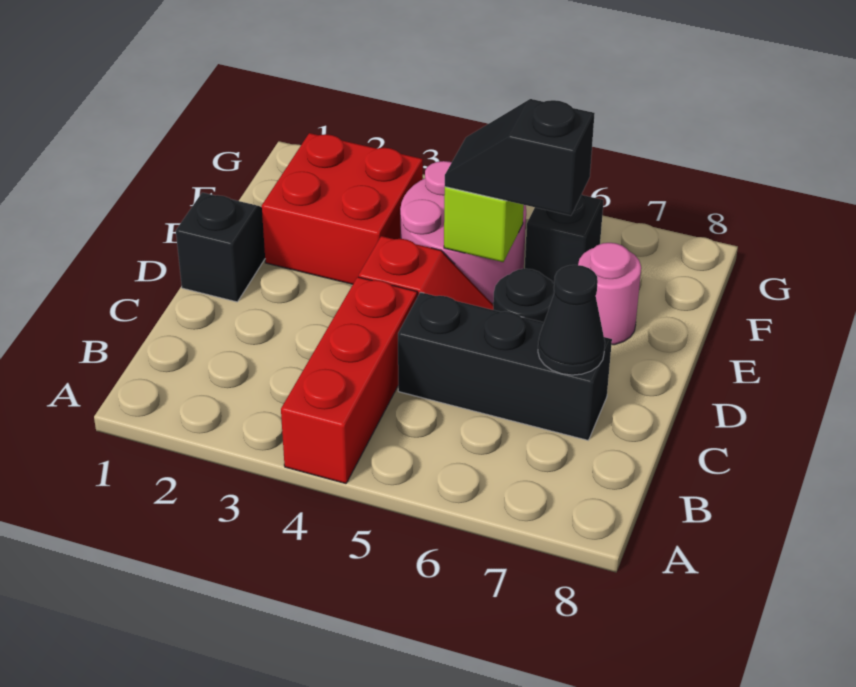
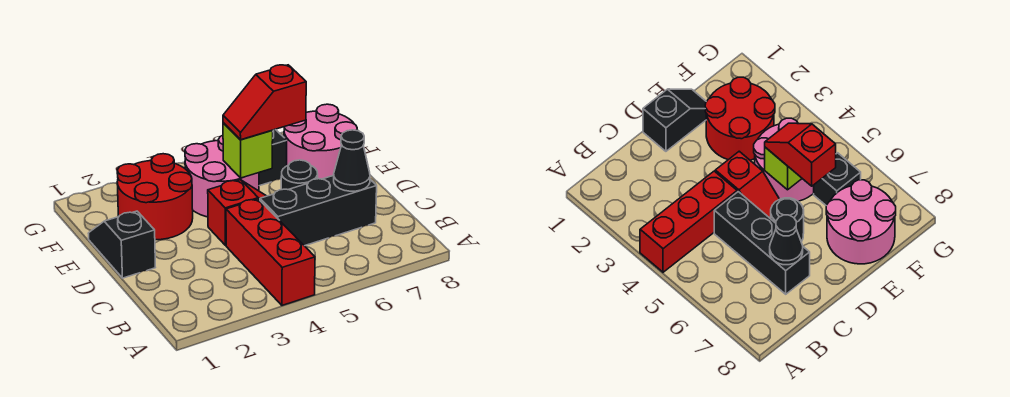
red brick E2:F3 level 1 -> red round brick E2:F3 level 1
black slope E5:E6 level 3 top 6 -> red slope E5:E6 level 3 top 6
pink round brick E7 level 1 -> pink round brick E7:F8 level 1

